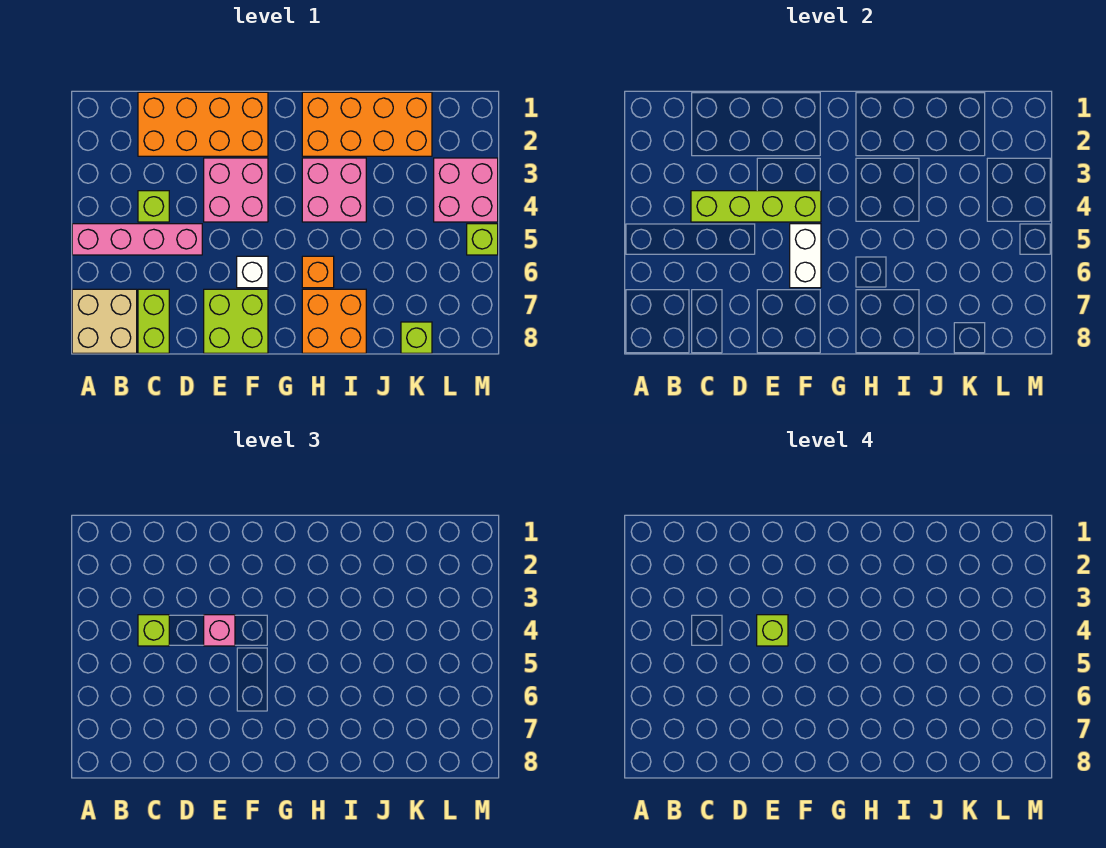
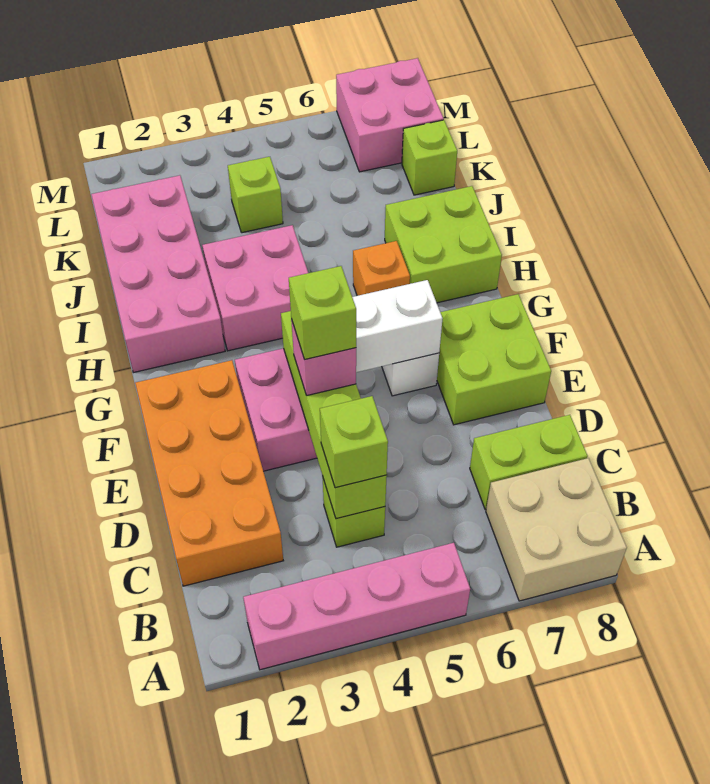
pink brick A5:D5 level 1 -> pink brick A2:A5 level 1
orange brick H1:K2 level 1 -> pink brick H1:K2 level 1
orange brick H7:I8 level 1 -> lime brick H7:I8 level 1
pink brick L3:M4 level 1 -> pink brick L7:M8 level 1
lime brick M5 level 1 -> lime brick K4 level 1

